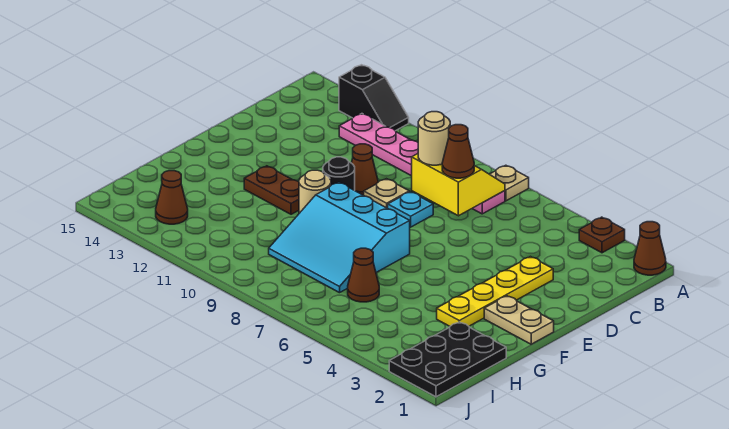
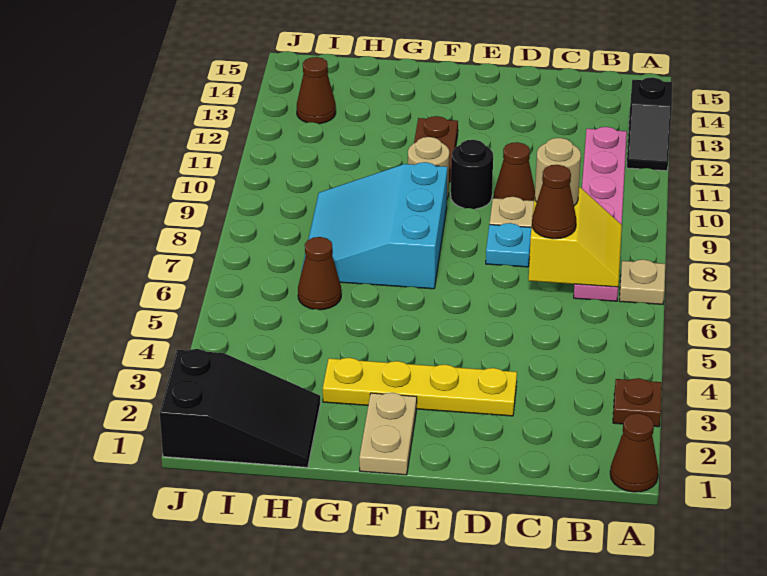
black plate H1:J2 level 1 -> black slope H1:J2 level 1 top J

